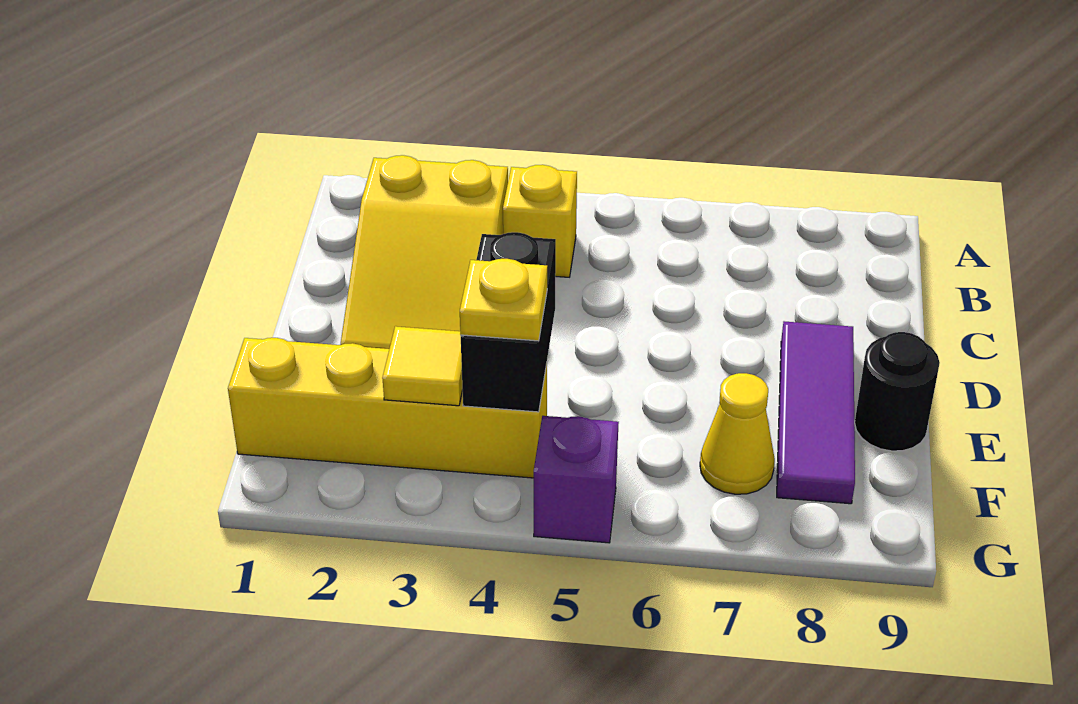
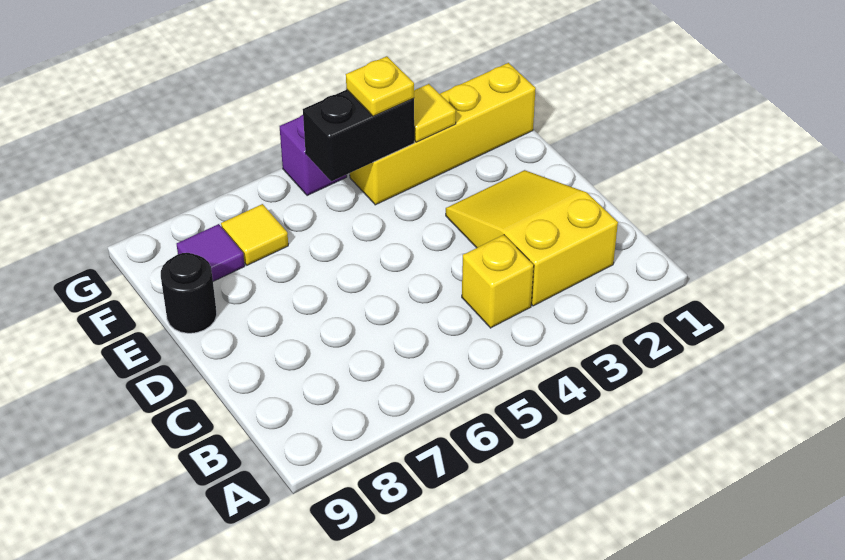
purple tile D8:F8 level 1 -> purple tile F8 level 1
black brick E4:F4 level 2 -> black brick F4:F5 level 2
yellow cone F7 level 1 -> yellow tile F7 level 1

